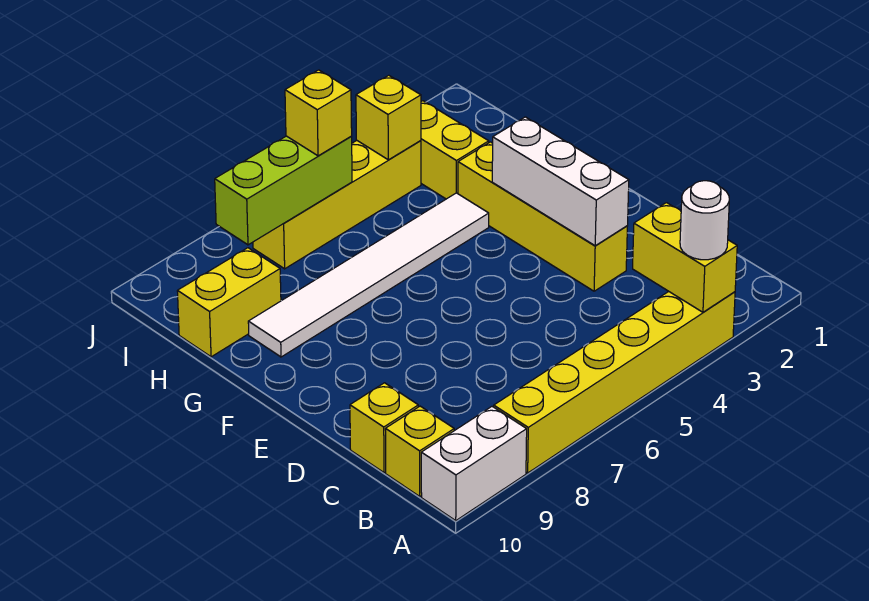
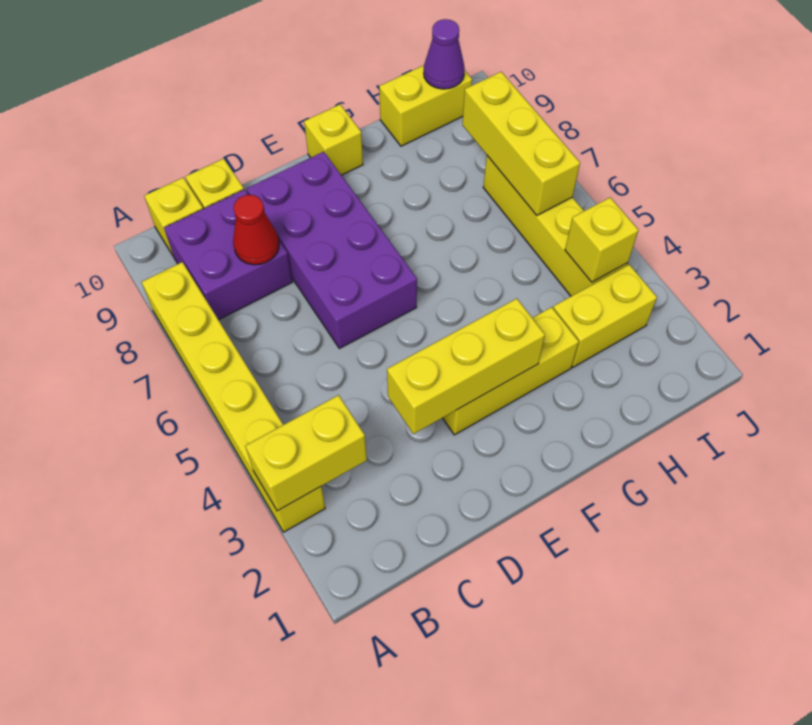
white round brick A3 level 3 -> none
white brick A9:A10 level 1 -> none
none -> purple brick B8:C9 level 1
none -> red cone C8 level 2
yellow brick D3:G3 level 1 -> yellow brick E3:G3 level 1
white brick D3:F3 level 2 -> yellow brick D3:F3 level 2
none -> purple brick D6:E9 level 1
white tile G4:G9 level 1 -> none
yellow brick H9:H10 level 1 -> yellow brick H10:I10 level 1
lime brick I6:I8 level 2 -> yellow brick I6:I8 level 2
yellow brick I6 level 3 -> yellow brick F10 level 1
none -> purple cone I10 level 2

